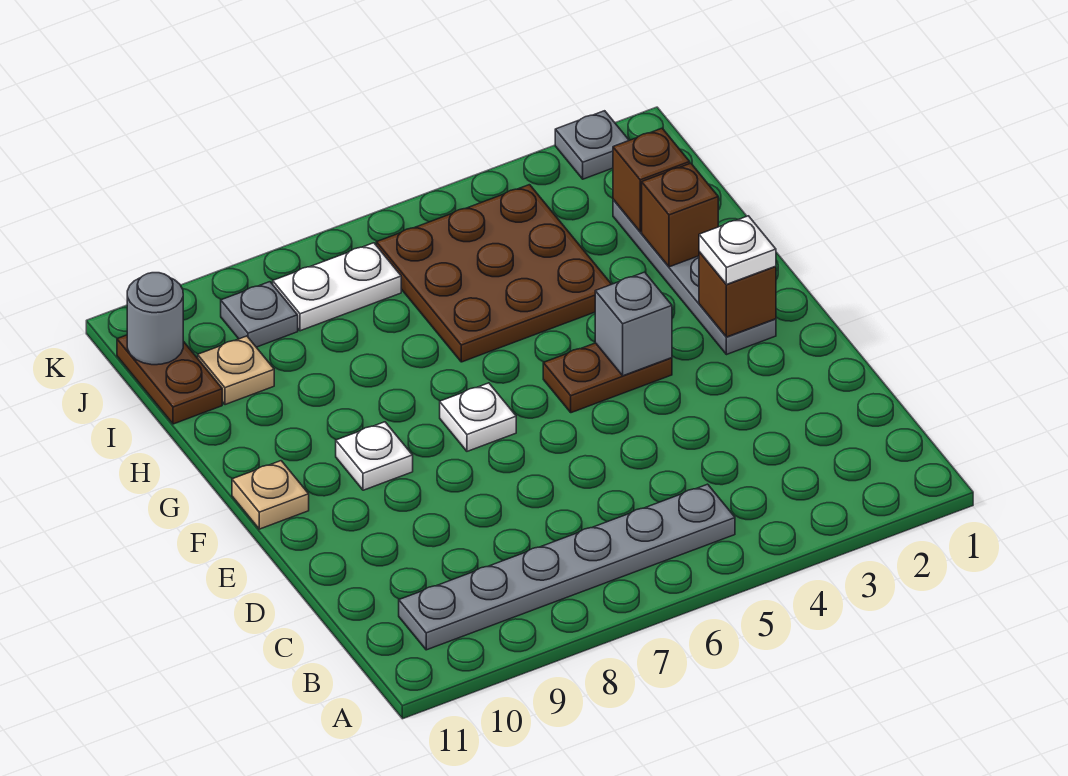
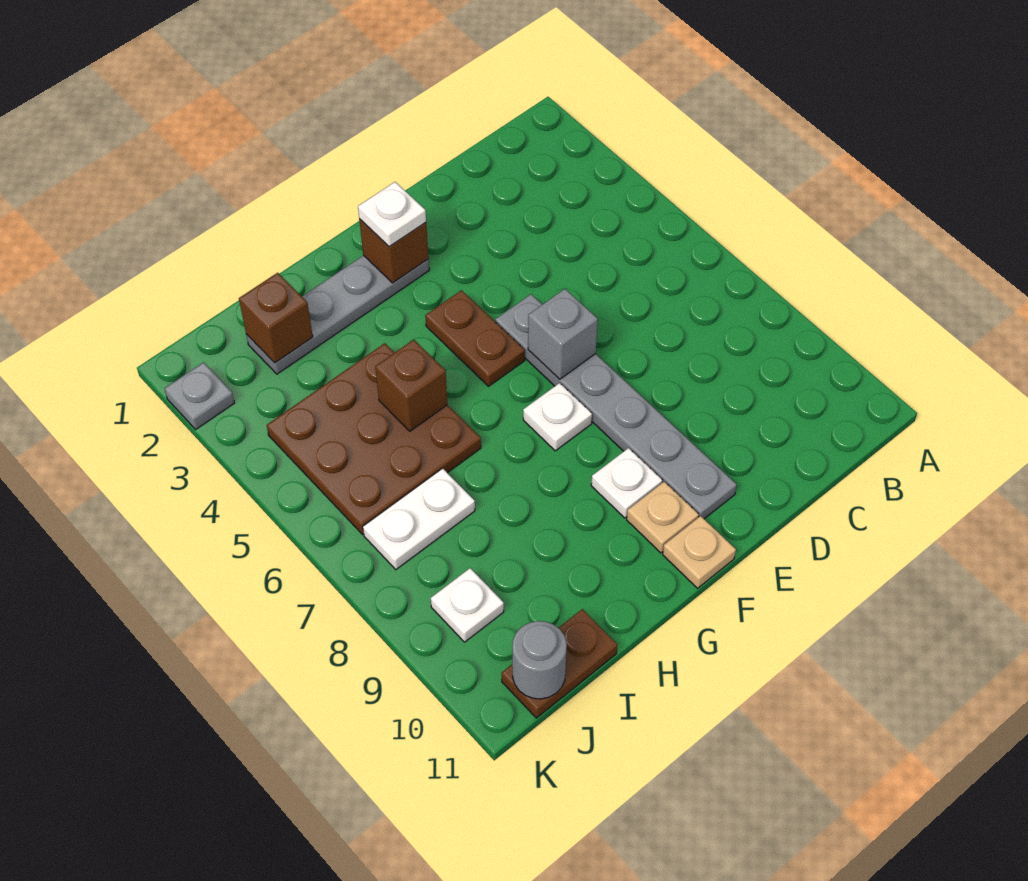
grey plate B5:B10 level 1 -> grey plate E5:E10 level 1
grey brick F4 level 2 -> grey brick E6 level 2
brown brick H2 level 2 -> brown brick H5 level 2
tan plate I10 level 1 -> tan plate F10 level 1
white plate J7:J8 level 1 -> white plate I7:J7 level 1
grey plate J9 level 1 -> white plate J9 level 1

